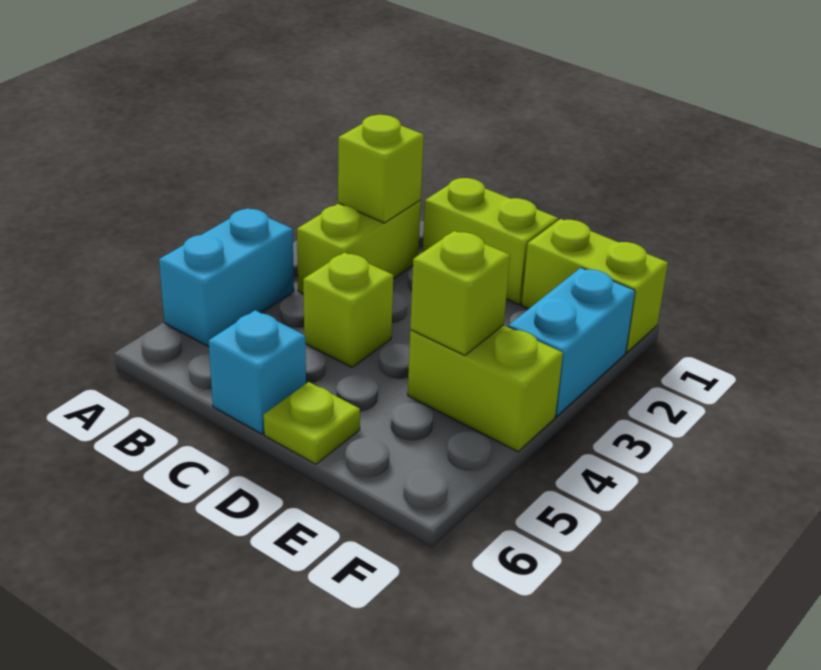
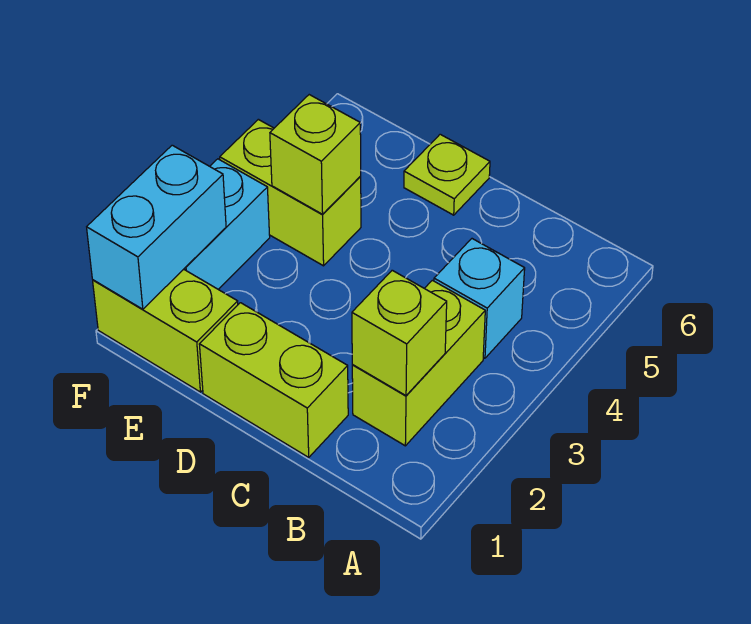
cyan brick A4:A5 level 1 -> cyan brick F1:F2 level 2
lime brick C4 level 1 -> none
cyan brick C6 level 1 -> cyan brick B4 level 1

